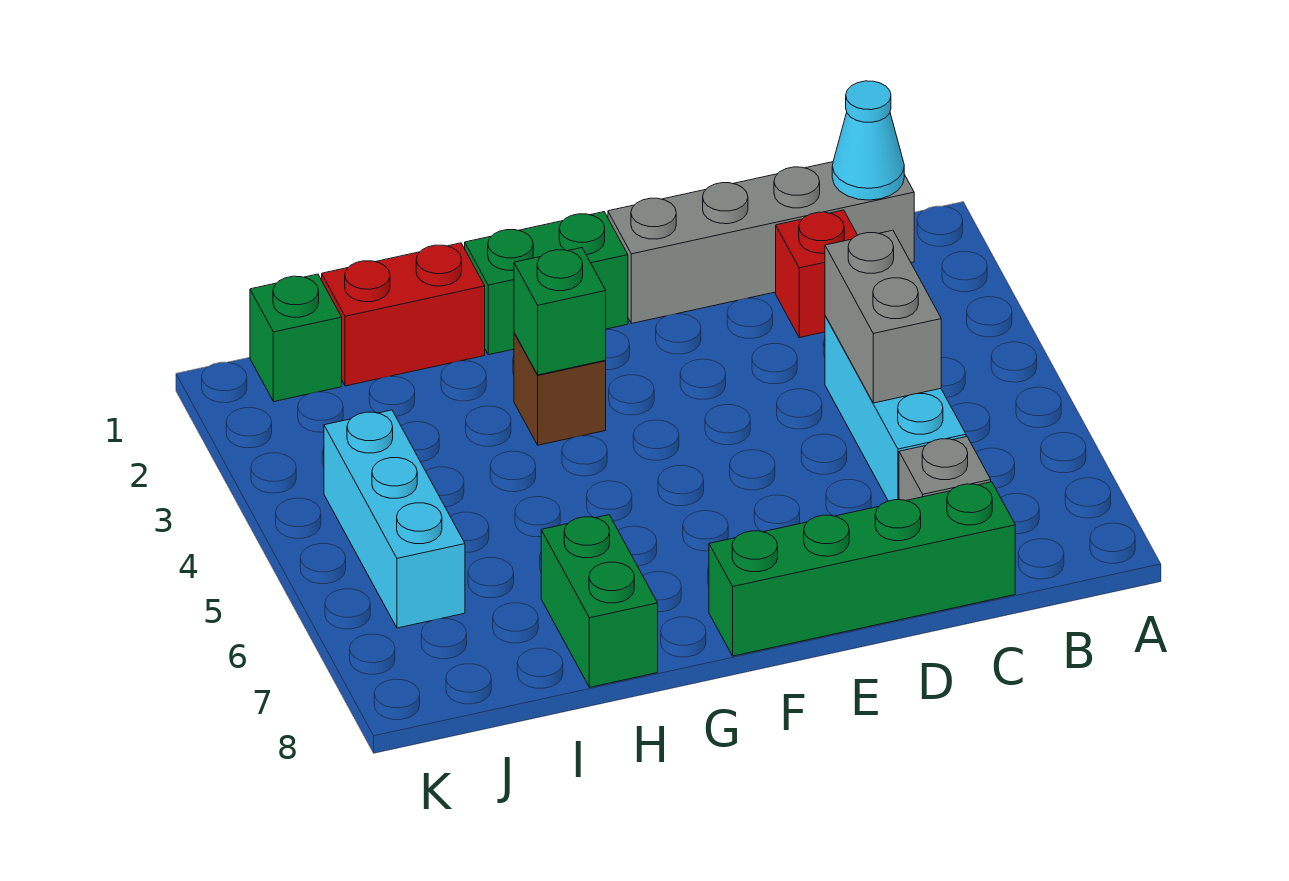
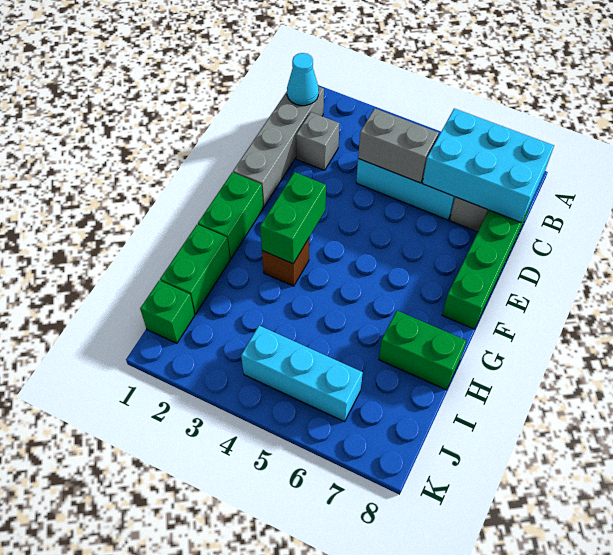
none -> cyan brick B6:C8 level 2
red brick C2 level 1 -> grey brick C2 level 1
green brick G3 level 2 -> green brick F3:G3 level 2
red brick H1:I1 level 1 -> green brick H1:I1 level 1

